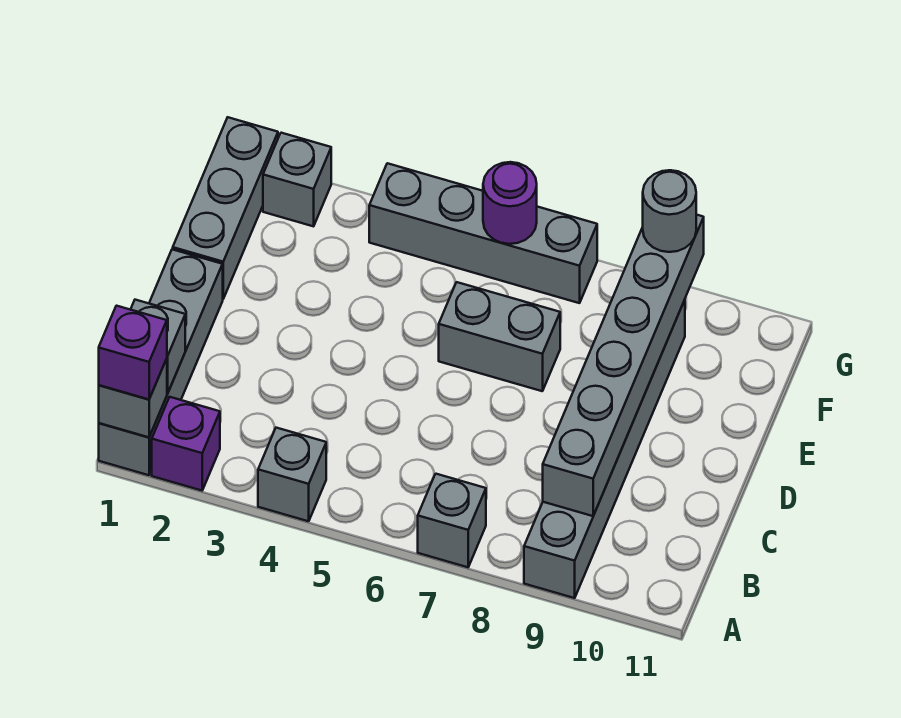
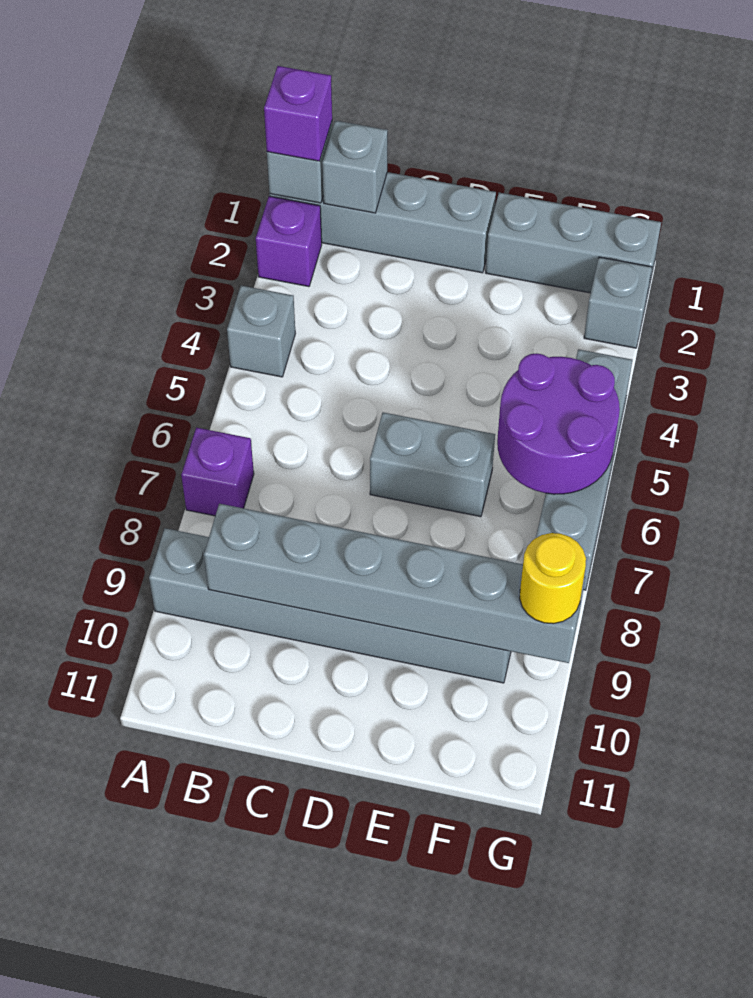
grey brick A7 level 1 -> purple brick A7 level 1
grey brick E6:E7 level 1 -> grey brick D6:E6 level 1
purple round brick G6 level 2 -> purple round brick F5:G6 level 2
grey round brick G9 level 3 -> yellow round brick G9 level 3

